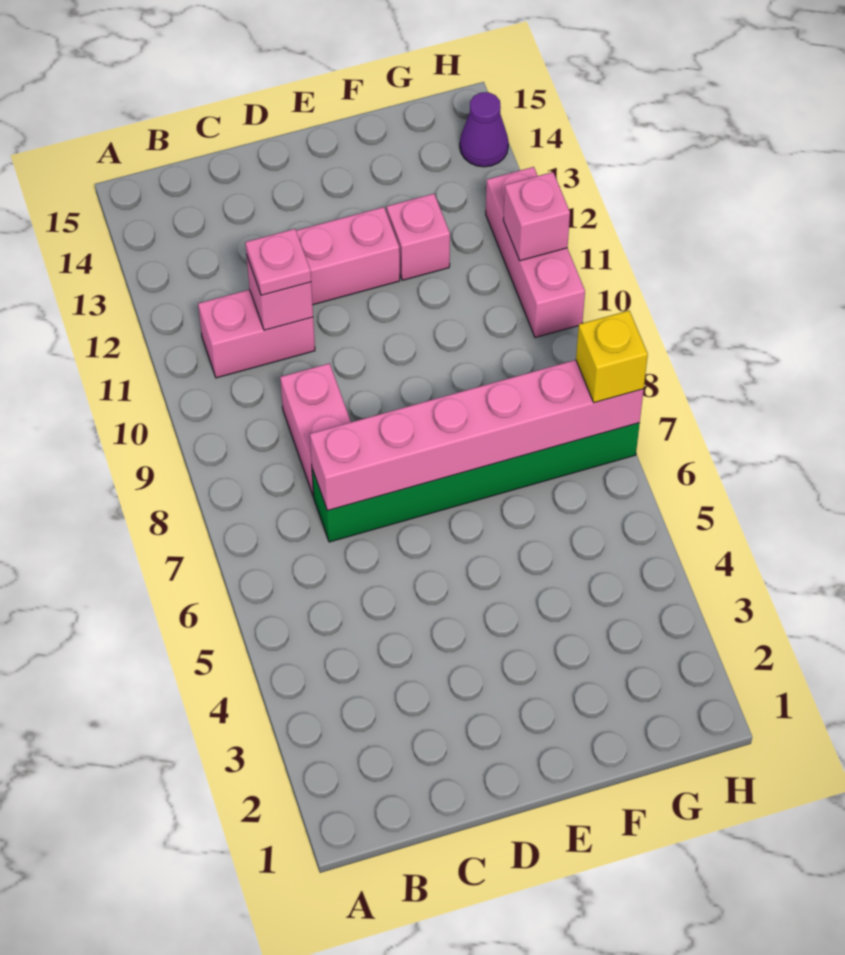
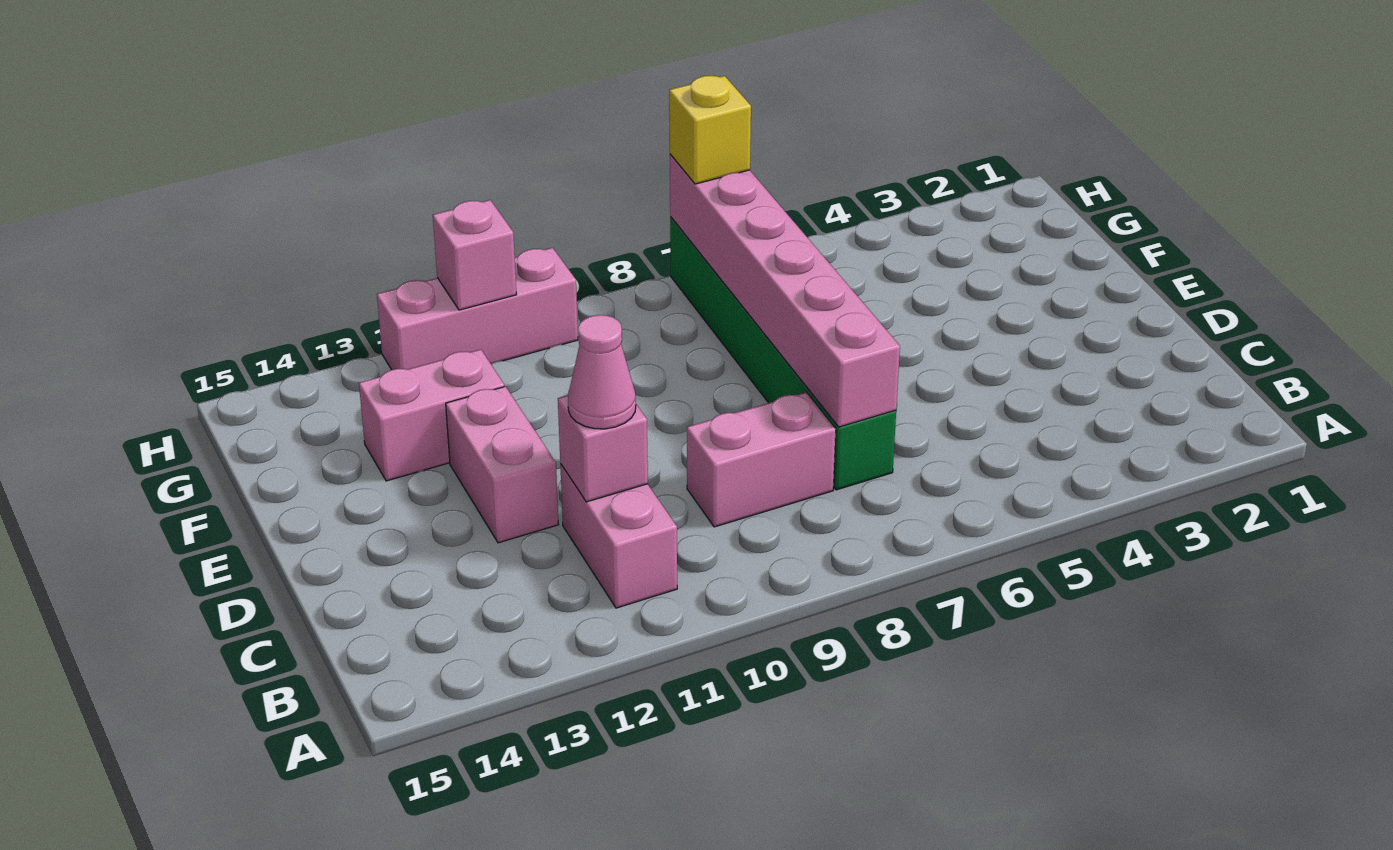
pink plate C11 level 3 -> pink cone C11 level 3
pink brick F12 level 1 -> pink brick F12:F13 level 1
purple cone H14 level 1 -> none

